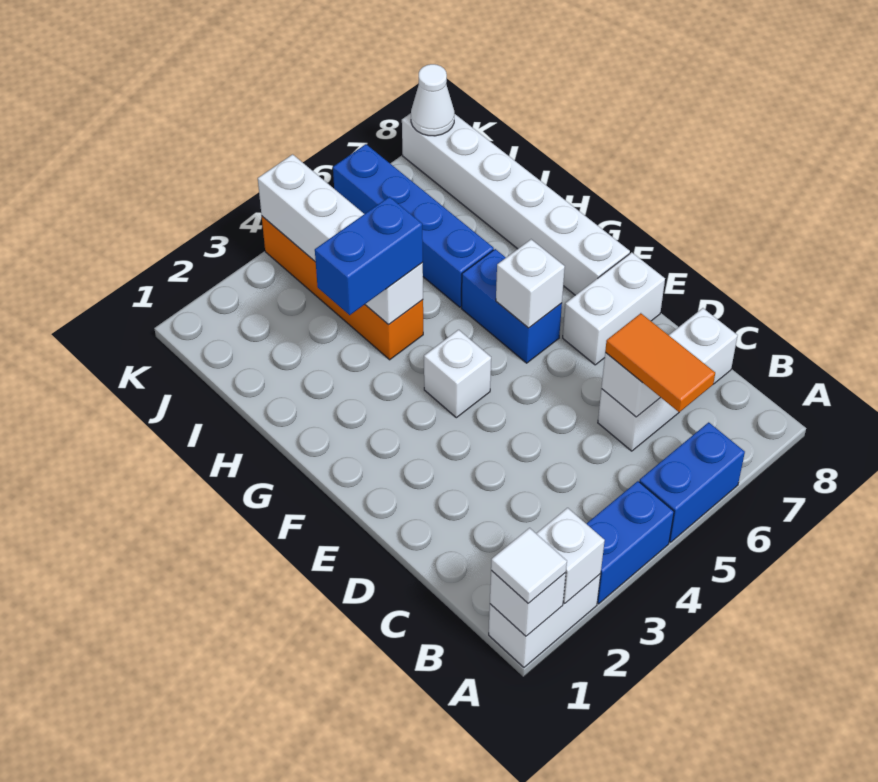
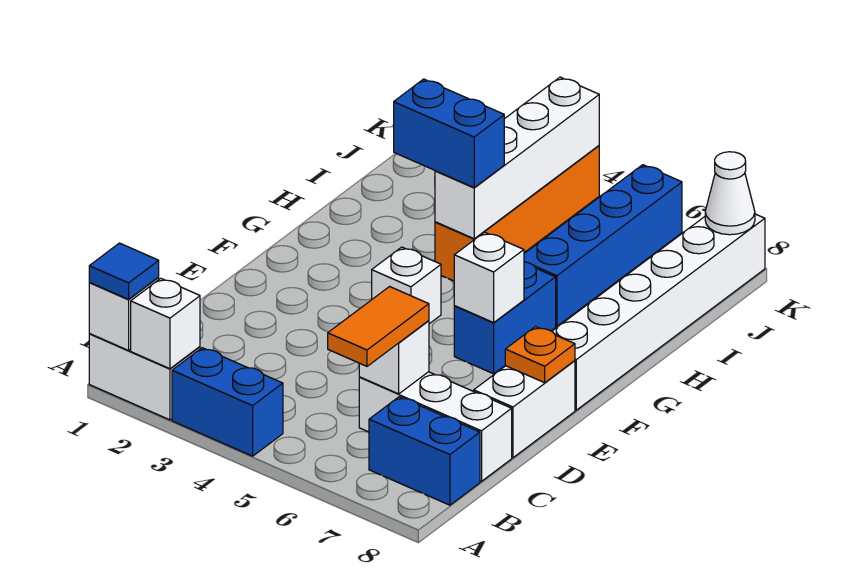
white tile A1 level 3 -> blue tile A1 level 3
blue brick A5:A6 level 1 -> blue brick B7:B8 level 1
white brick E7:E8 level 1 -> white brick D8:E8 level 1
none -> orange plate E8 level 2

